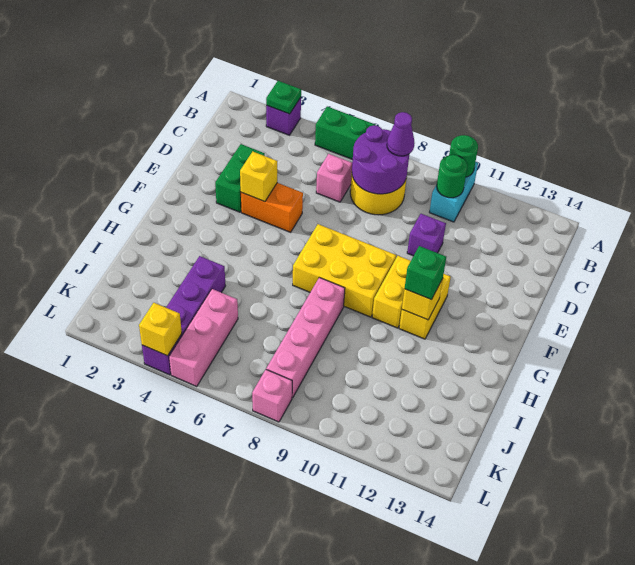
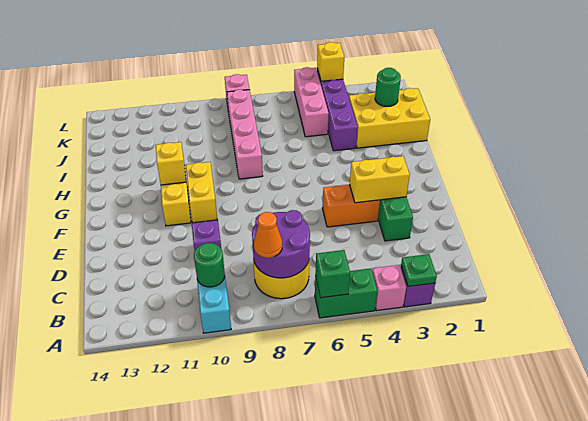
green round brick A10 level 2 -> green round brick J2 level 2
purple cone B8 level 3 -> orange cone B8 level 3
pink brick C6 level 1 -> pink brick A4 level 1
yellow brick E4 level 2 -> yellow brick E3:E4 level 2
yellow brick F7:G9 level 1 -> yellow brick I1:J3 level 1
green brick G11 level 3 -> green brick A6 level 2

